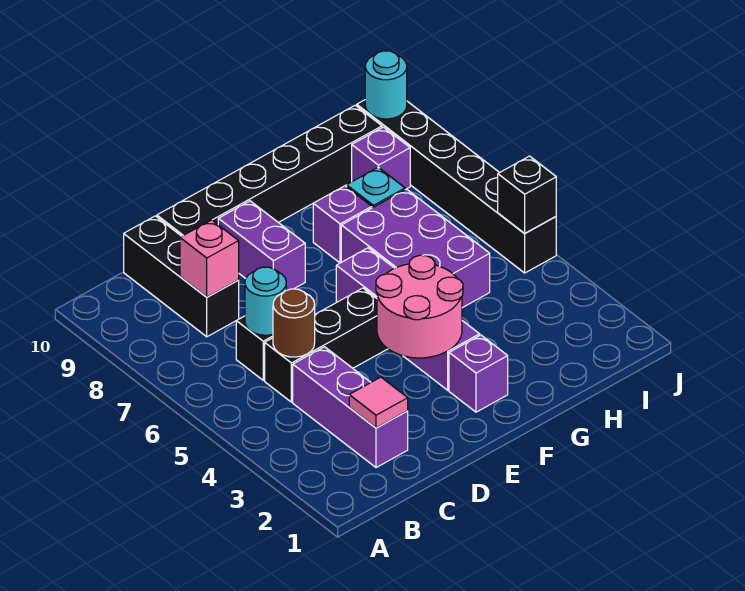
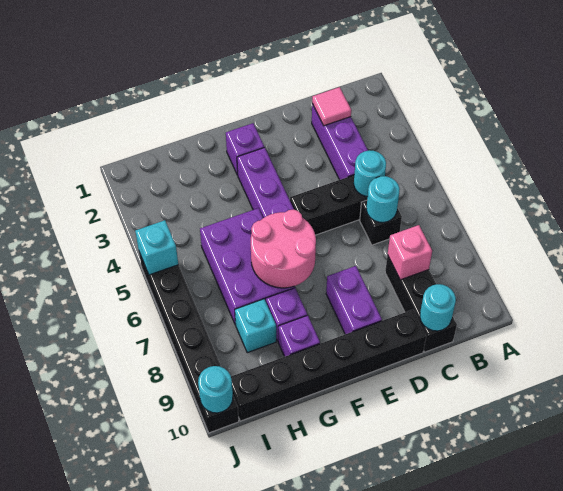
brown round brick C5 level 2 -> cyan round brick C5 level 2
none -> cyan round brick C10 level 2
pink round brick E3:F4 level 2 -> pink round brick F6:G7 level 2
purple brick I9 level 1 -> purple brick G9 level 1
black brick J5 level 2 -> cyan brick J5 level 2

